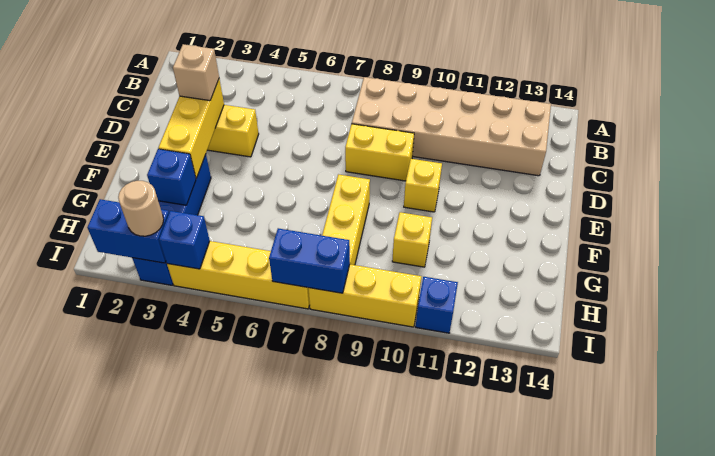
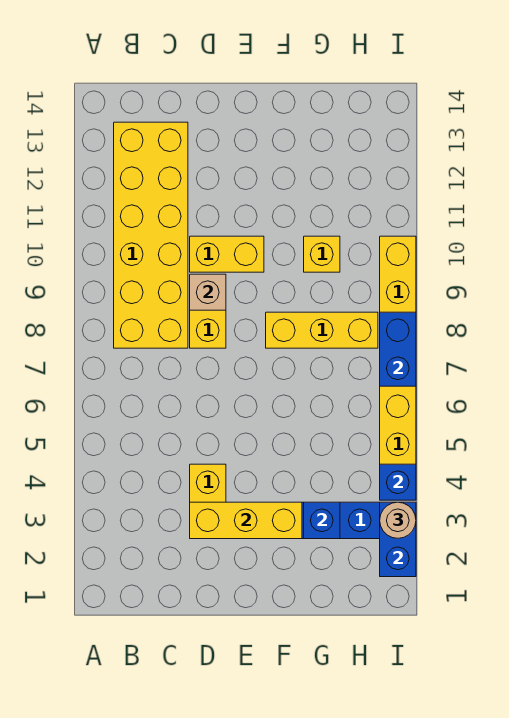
tan brick B8:C13 level 1 -> yellow brick B8:C13 level 1
tan brick D3 level 3 -> tan brick D9 level 2
yellow brick E10 level 1 -> yellow brick D10:E10 level 1
blue brick I11 level 1 -> none

